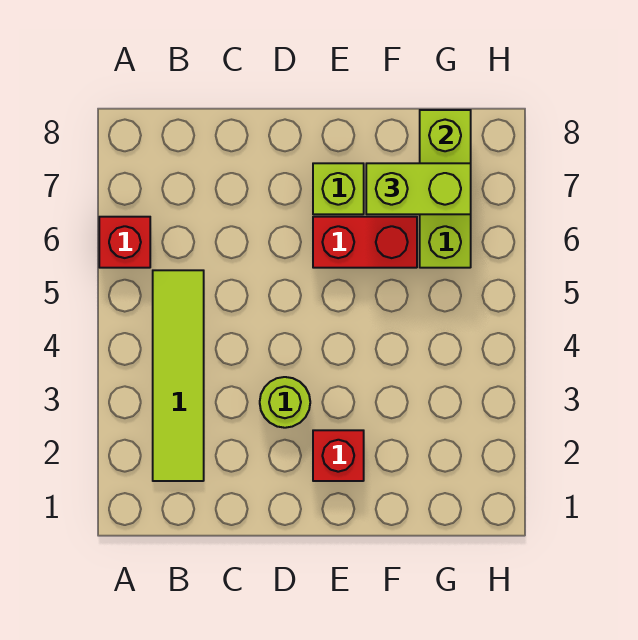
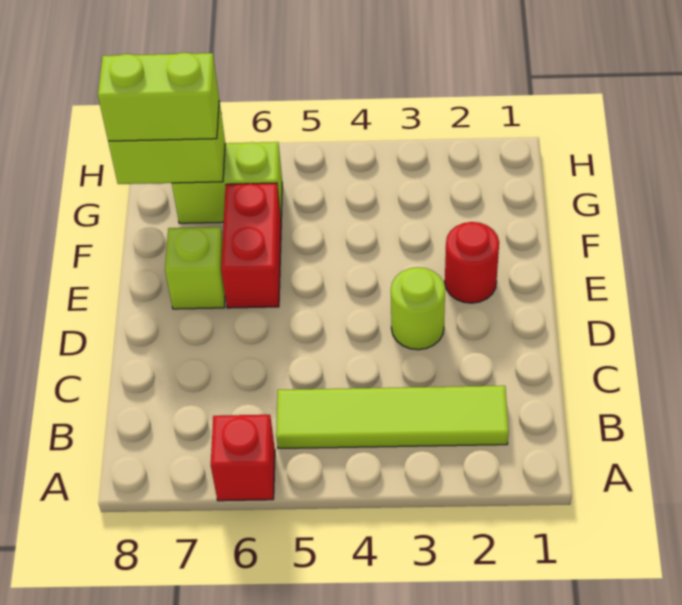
red brick E2 level 1 -> red round brick E2 level 1
lime brick F7:G7 level 3 -> lime brick G7:G8 level 3

